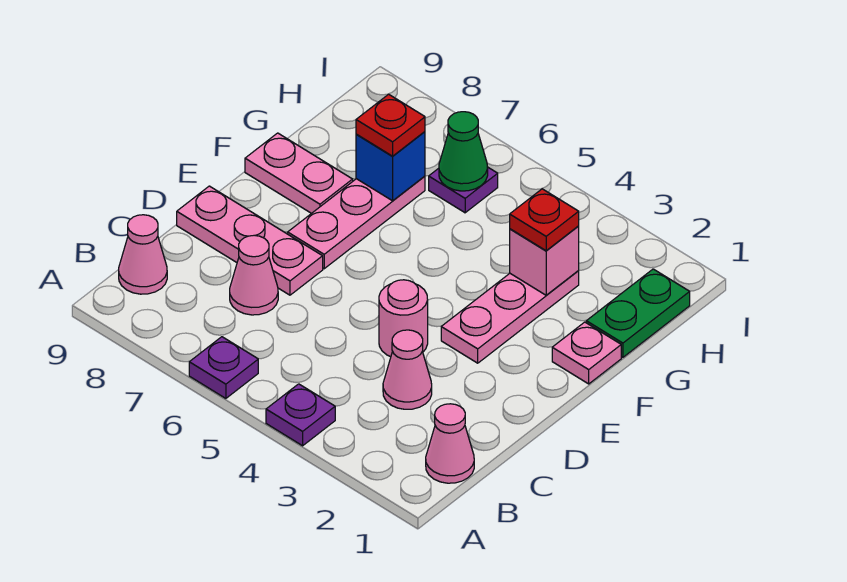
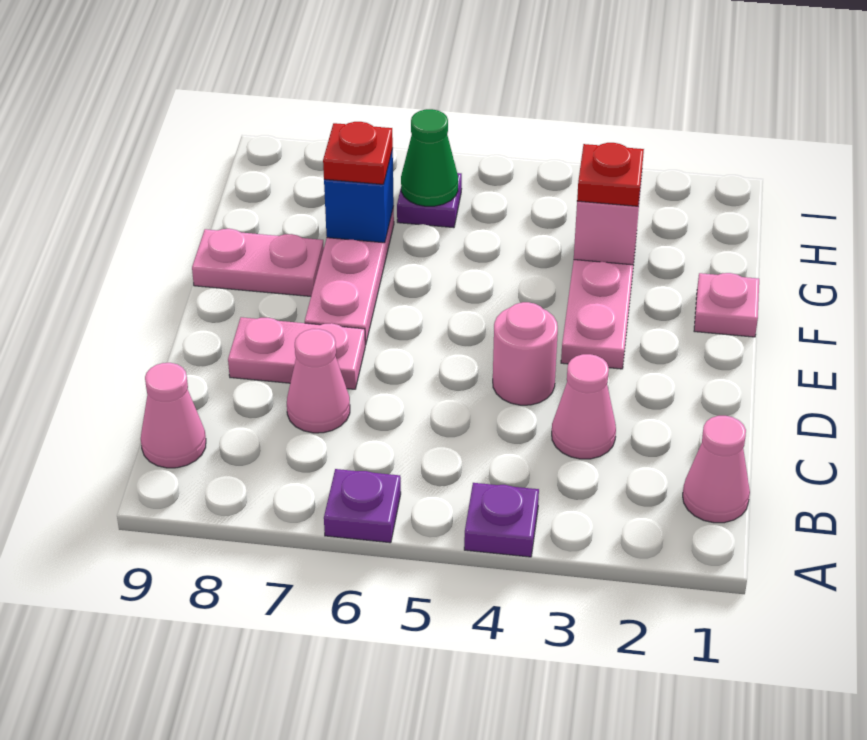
pink plate D7:D9 level 1 -> pink plate D7:D8 level 1
green plate G1:H1 level 1 -> none

